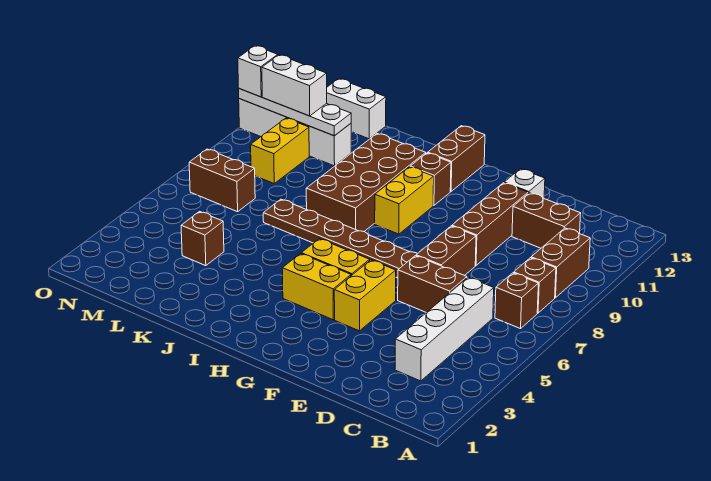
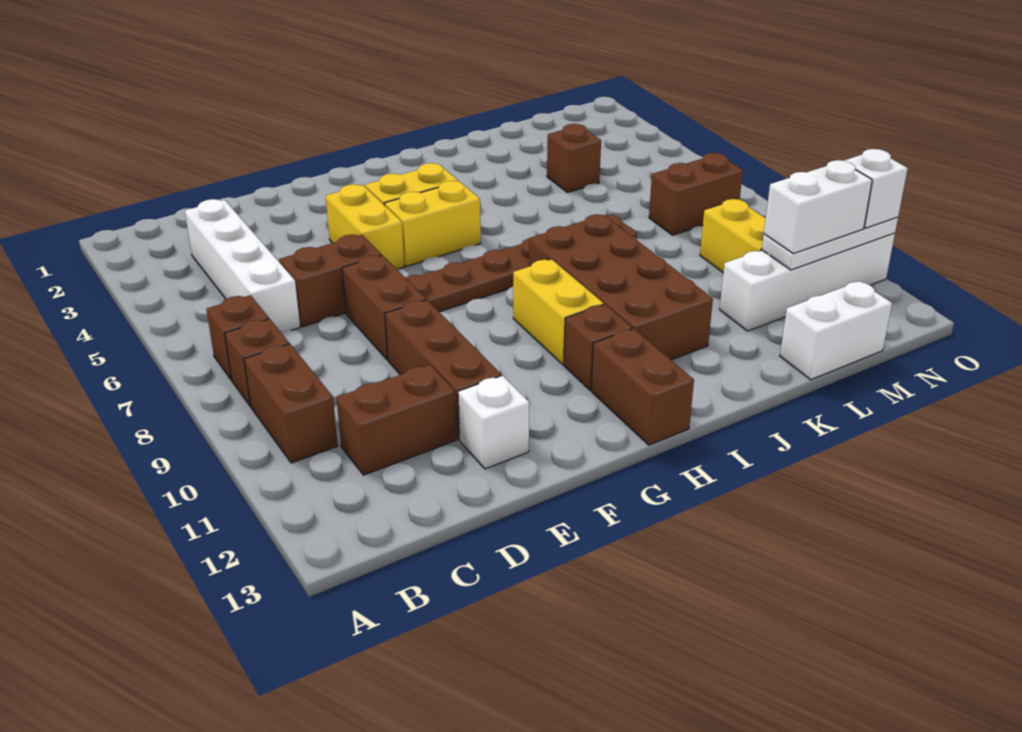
white plate L11:O11 level 2 -> white plate M11:O11 level 2

